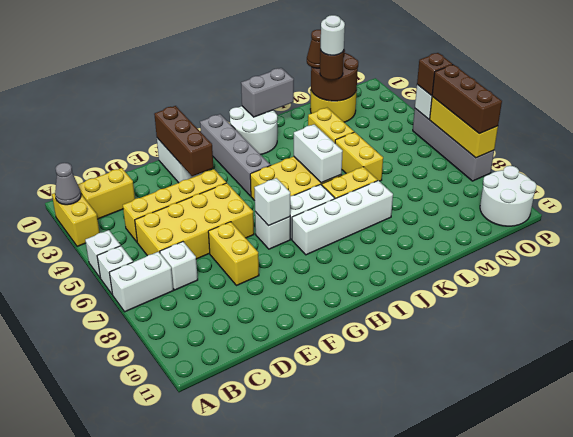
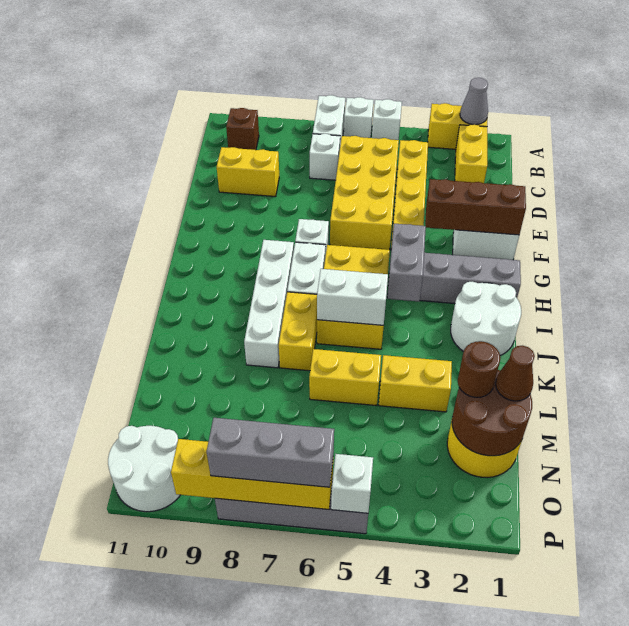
yellow brick E7:E8 level 1 -> yellow brick D9:D10 level 1
white brick G7 level 2 -> none
grey brick J1:K1 level 2 -> grey brick H4:I4 level 2
white round brick M2 level 4 -> none
brown brick P5 level 3 -> brown brick B10 level 1
yellow brick P6:P8 level 2 -> yellow brick P6:P9 level 2
brown brick P6:P8 level 3 -> grey brick P6:P8 level 3

